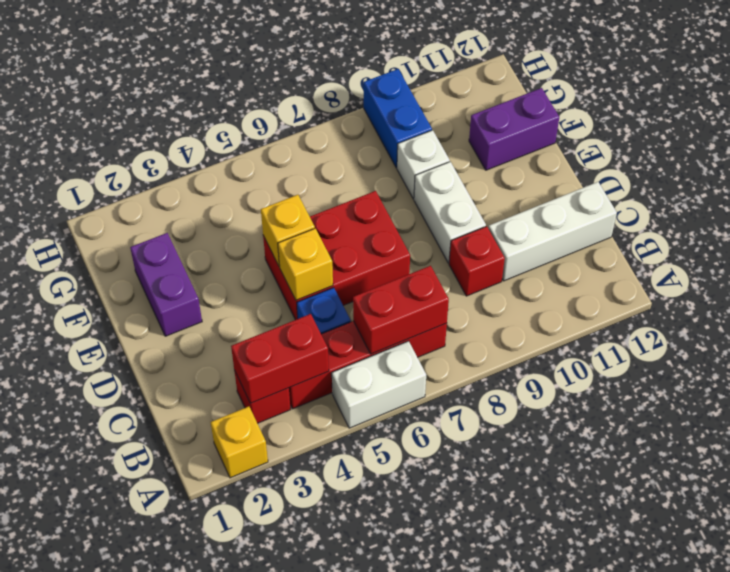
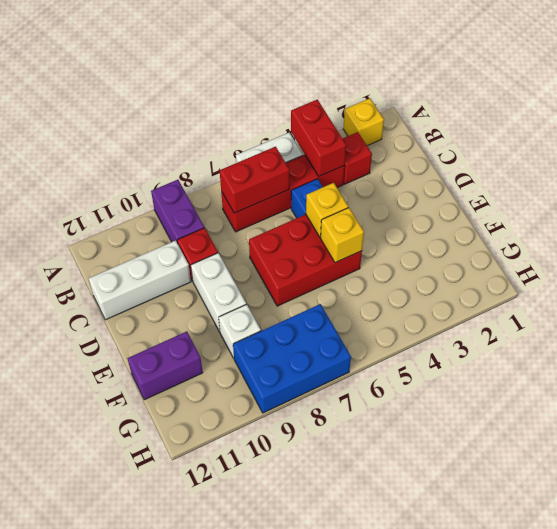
red brick B3:B4 level 2 -> red brick A4:B4 level 2
purple brick E2:F2 level 1 -> purple brick A9:B9 level 1
blue brick G9:H9 level 1 -> blue brick G7:H9 level 1

